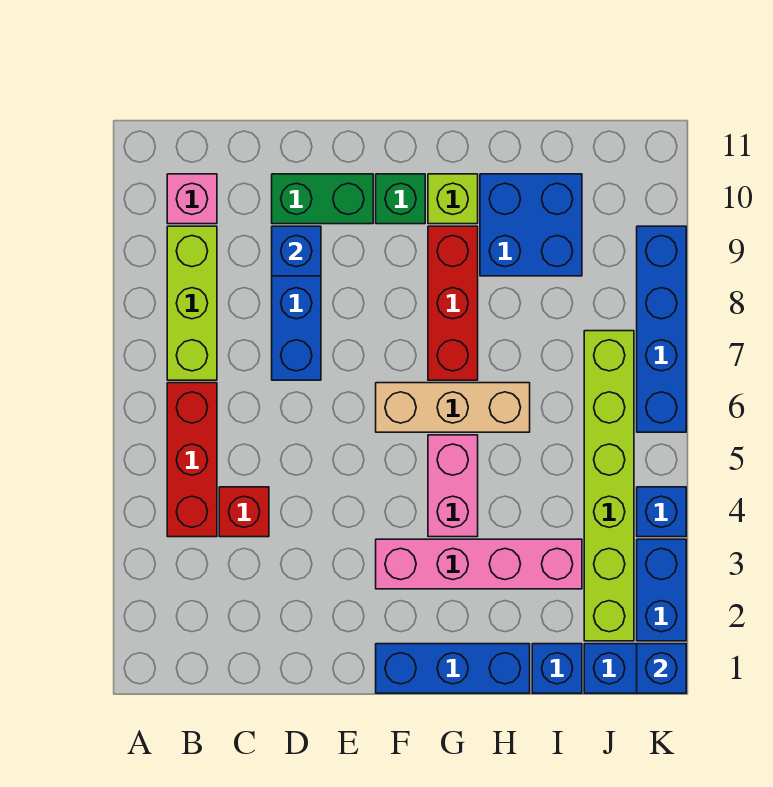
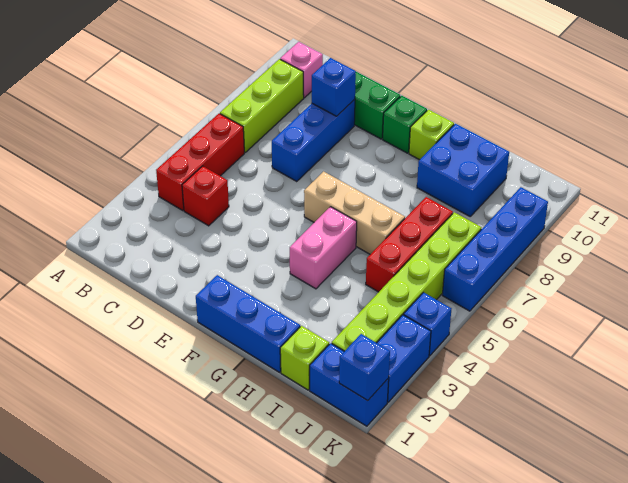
pink brick F3:I3 level 1 -> none
red brick G7:G9 level 1 -> red brick I5:I7 level 1
blue brick I1 level 1 -> lime brick I1 level 1

